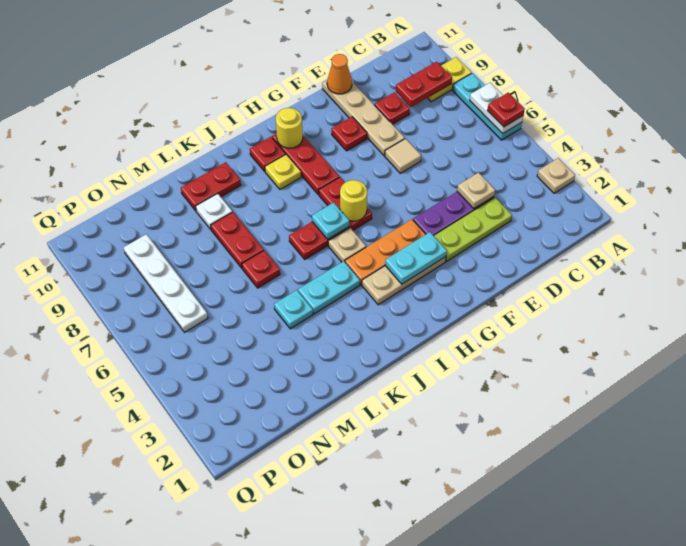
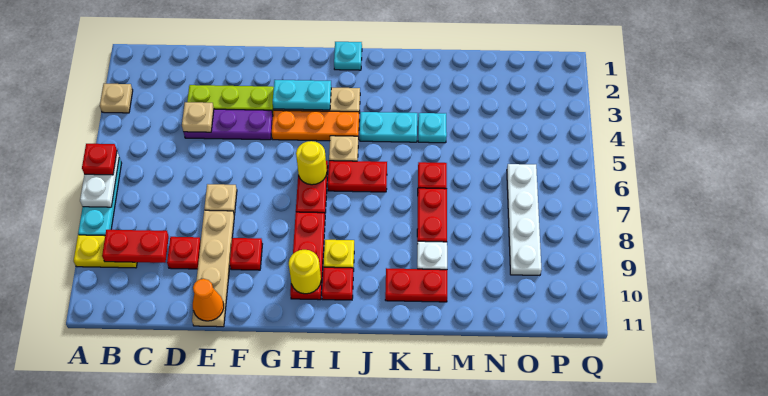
tan tile E7 level 1 -> tan plate E7 level 1
cyan plate I6 level 2 -> cyan plate I1 level 1

